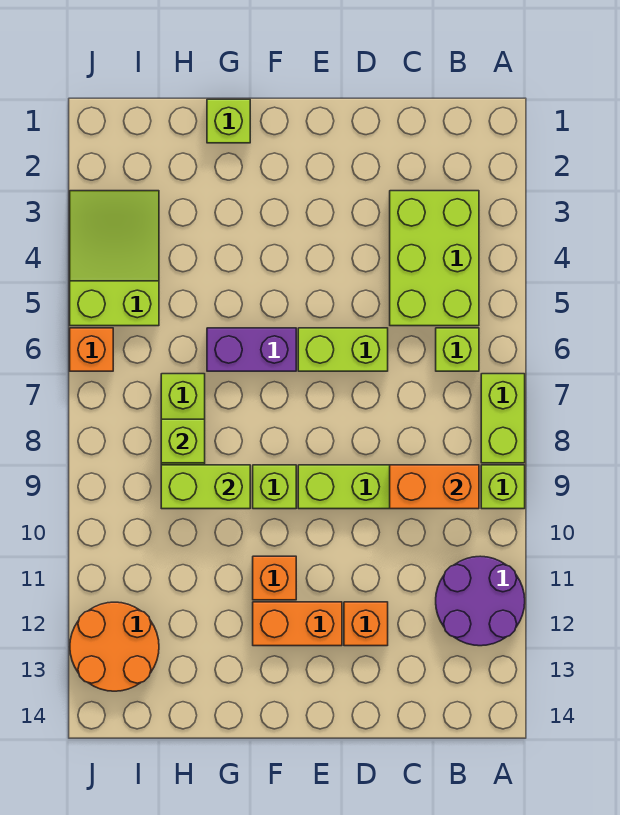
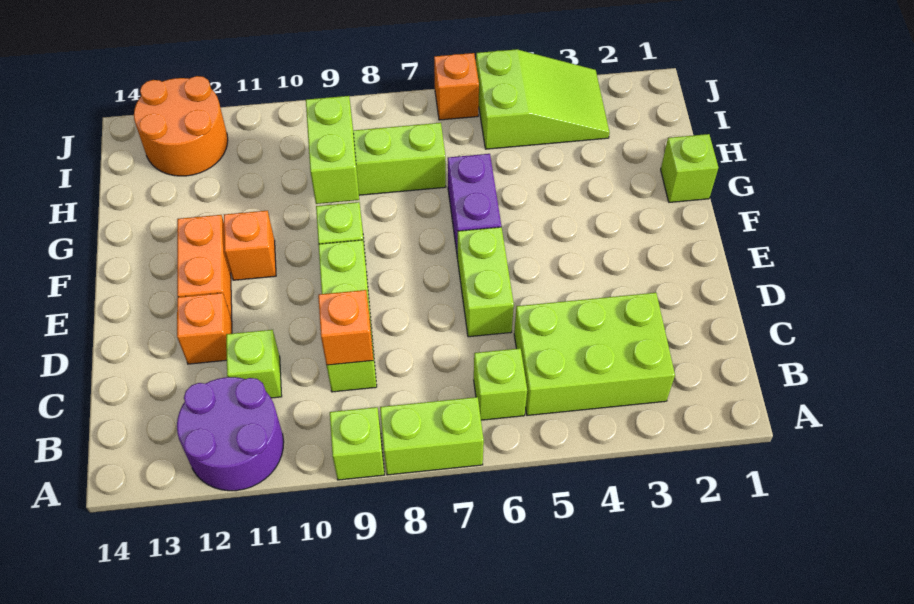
orange brick B9:C9 level 2 -> orange brick C9 level 2
lime brick H8 level 2 -> lime brick C11 level 1

